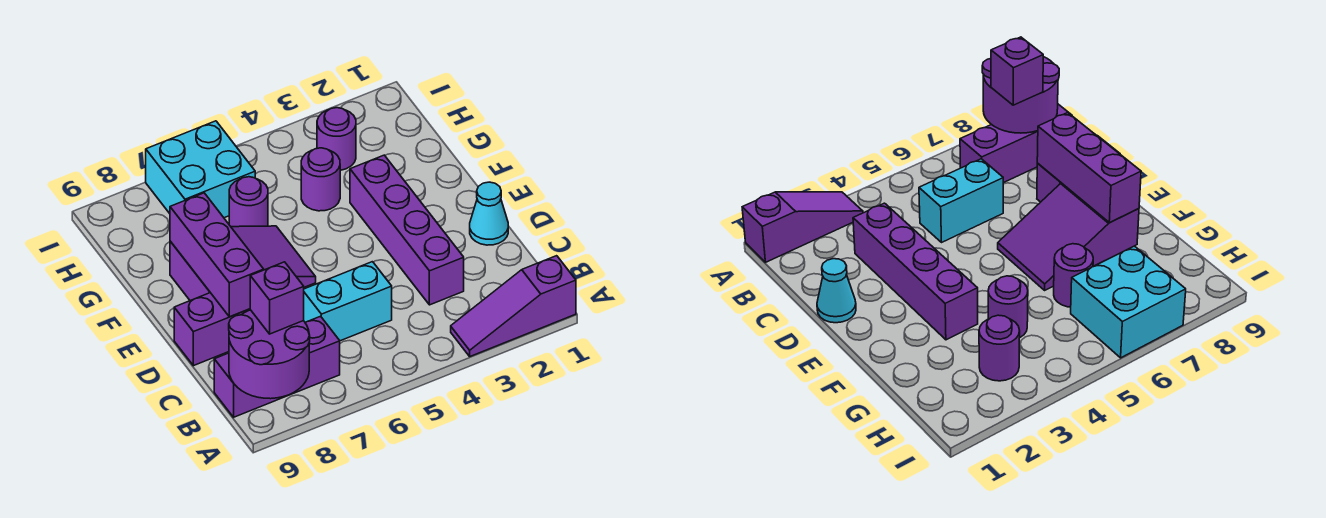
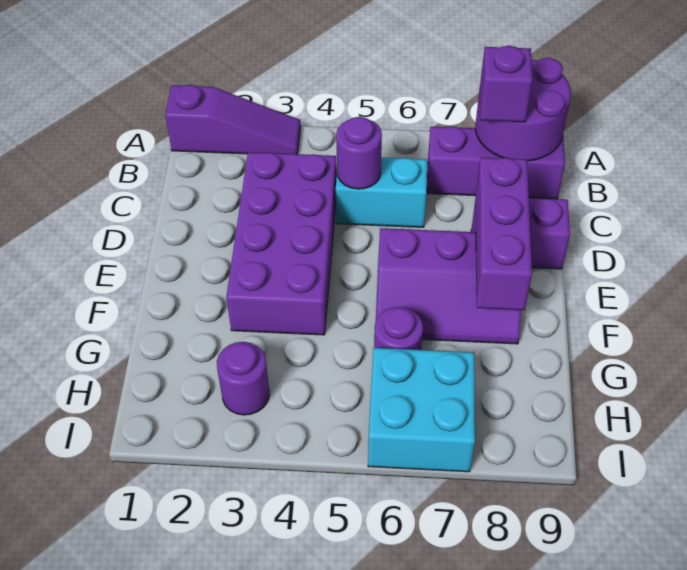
purple brick C3:F3 level 1 -> purple brick C3:F4 level 1
cyan cone D1 level 1 -> none
purple slope E6:F8 level 1 top 8 -> purple slope E6:F8 level 1 top E
purple round brick G4 level 1 -> purple round brick C5 level 2

